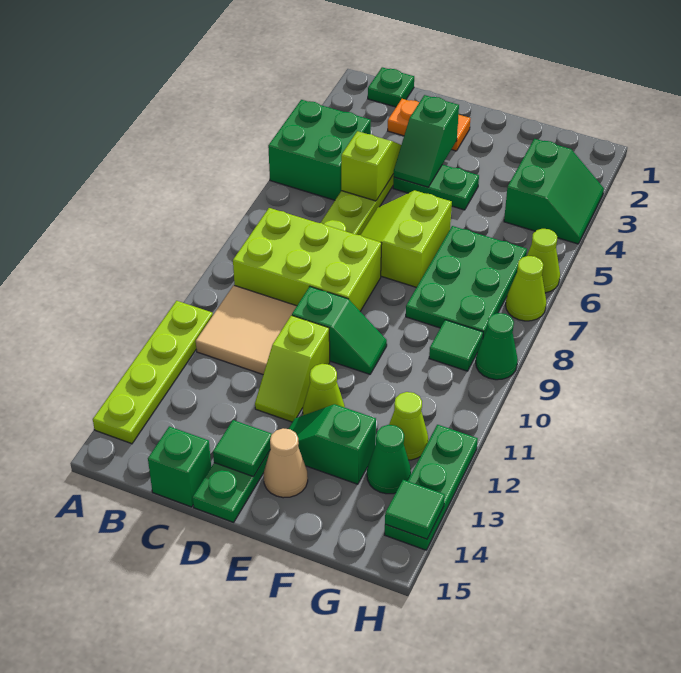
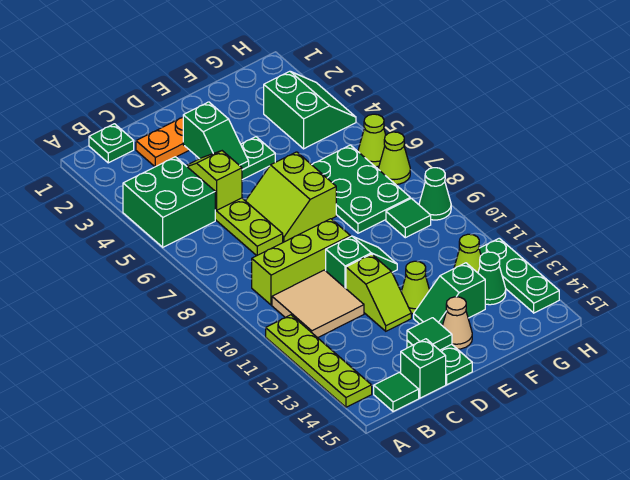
lime brick B8:D9 level 1 -> lime brick B9:D9 level 1
green tile H14 level 2 -> green tile B15 level 1

